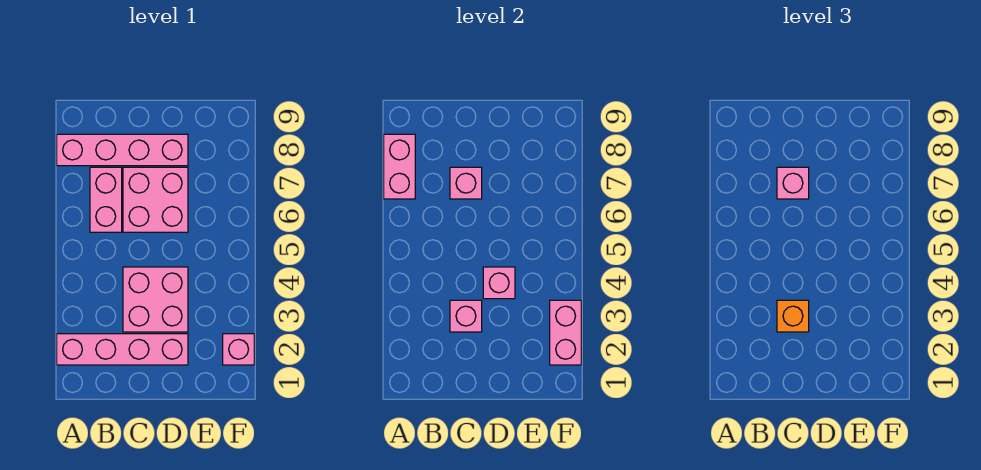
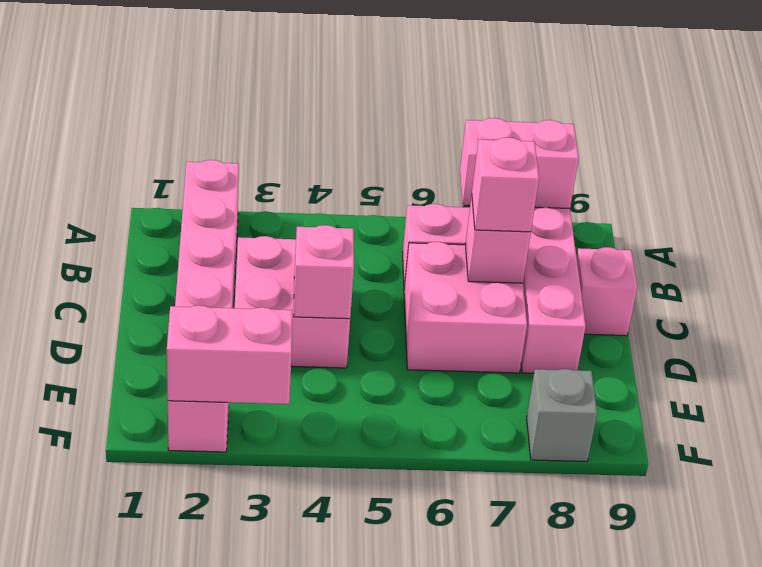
pink brick C3 level 2 -> pink brick C9 level 1
orange brick C3 level 3 -> none
none -> grey brick F8 level 1

